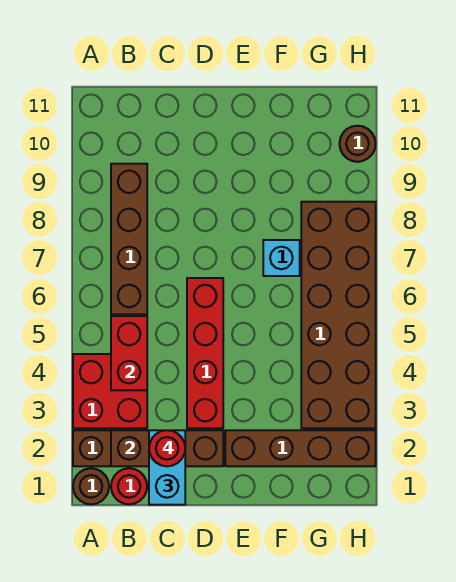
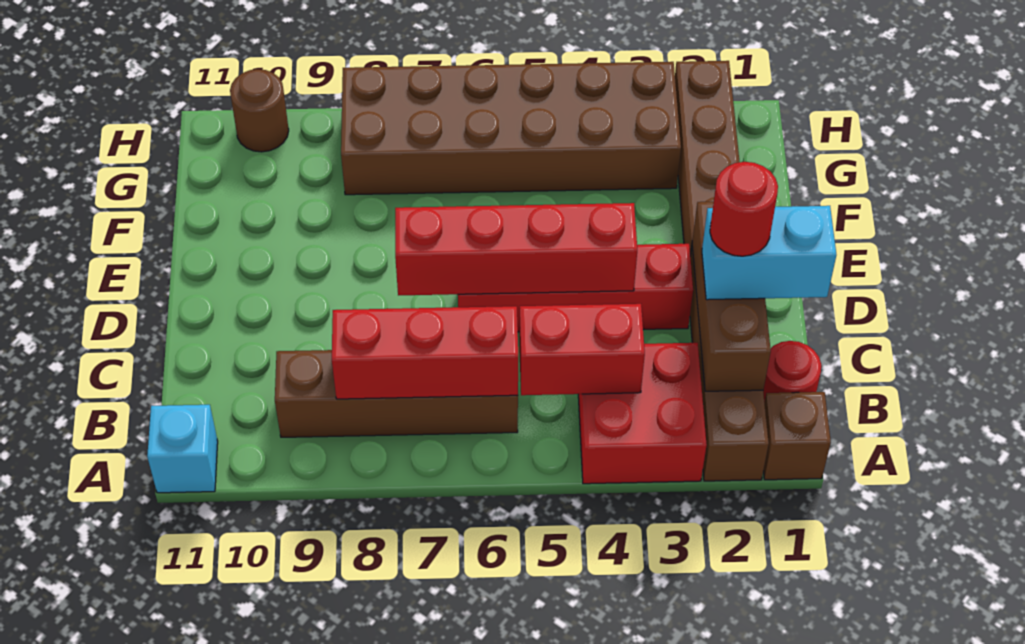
brown round brick A1 level 1 -> brown brick A1 level 1
none -> red brick B6:B8 level 2
none -> red brick D4:D7 level 2
cyan brick F7 level 1 -> cyan brick A11 level 1

